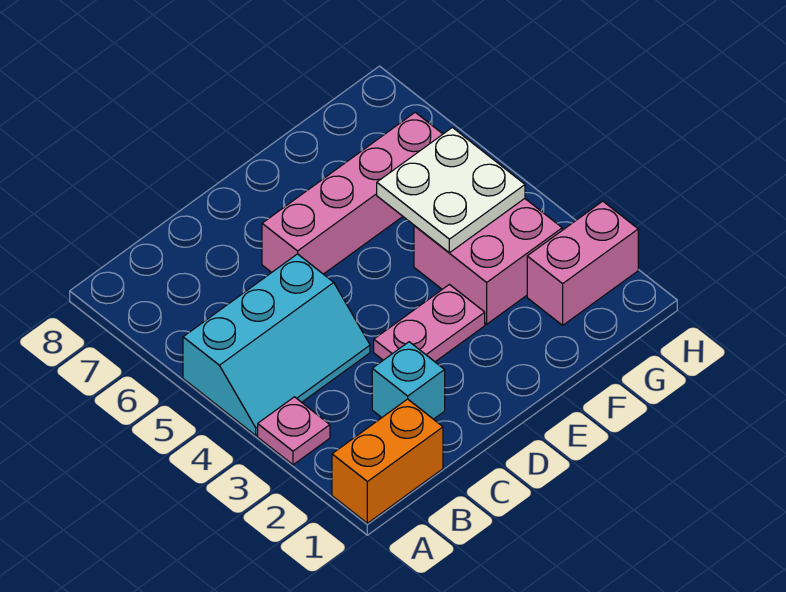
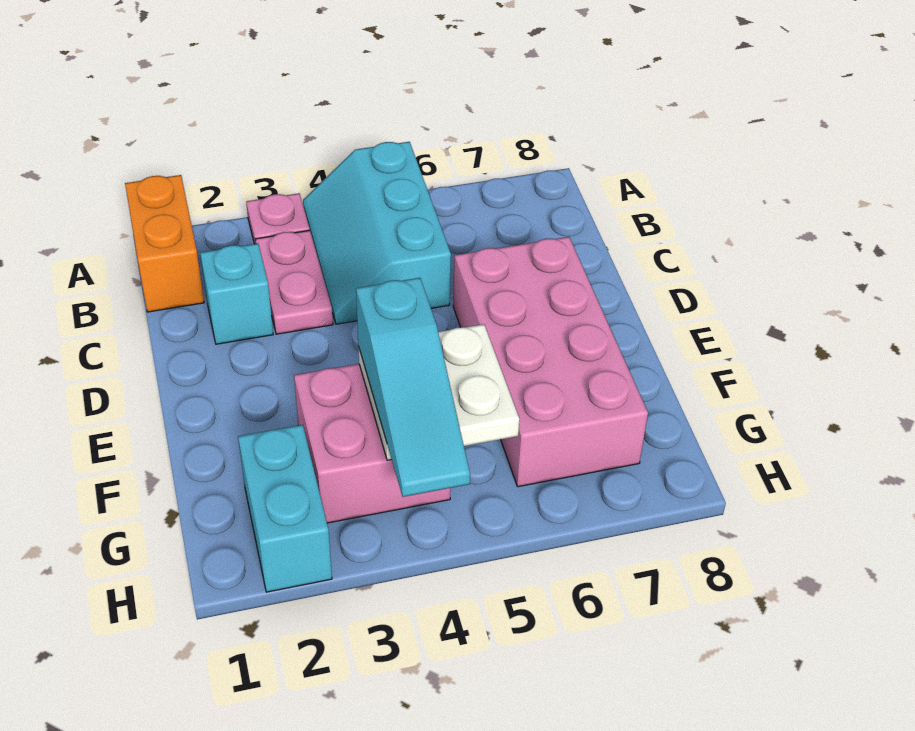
pink plate D3:E3 level 1 -> pink plate B3:C3 level 1
pink brick D6:G6 level 1 -> pink brick D6:G7 level 1
none -> cyan slope F4:H4 level 3 top F
pink brick G2:H2 level 1 -> cyan brick G2:H2 level 1

